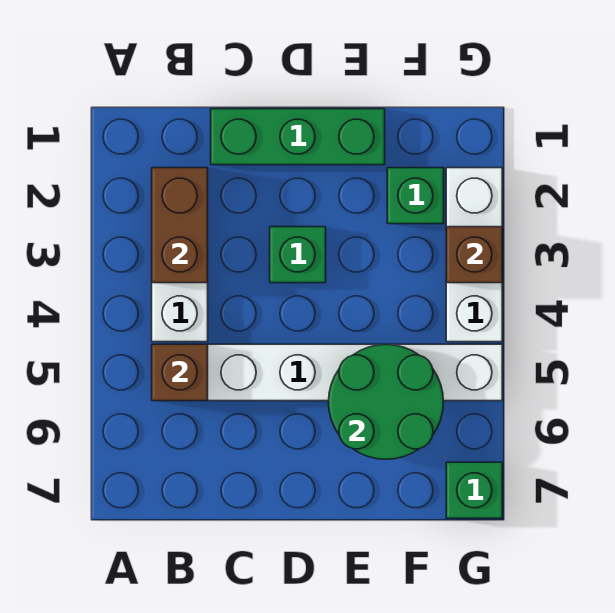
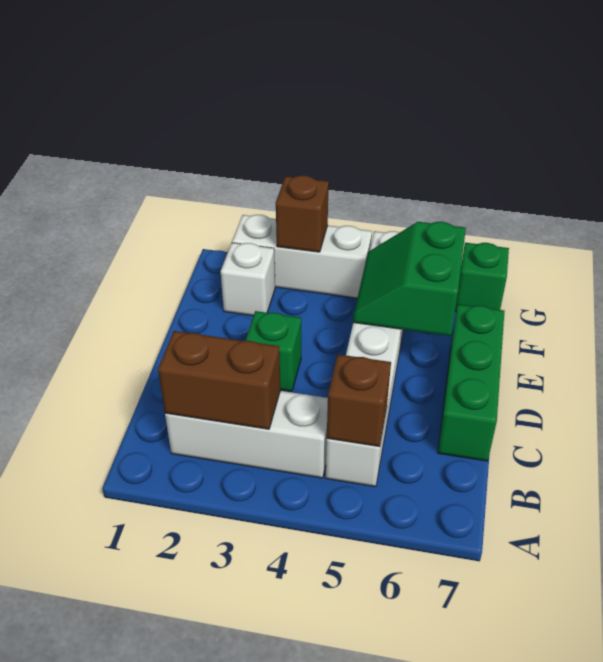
green brick C1:E1 level 1 -> green brick C7:E7 level 1
green round brick E5:F6 level 2 -> green slope E5:F6 level 2 top 6
green brick F2 level 1 -> white brick F2 level 1

